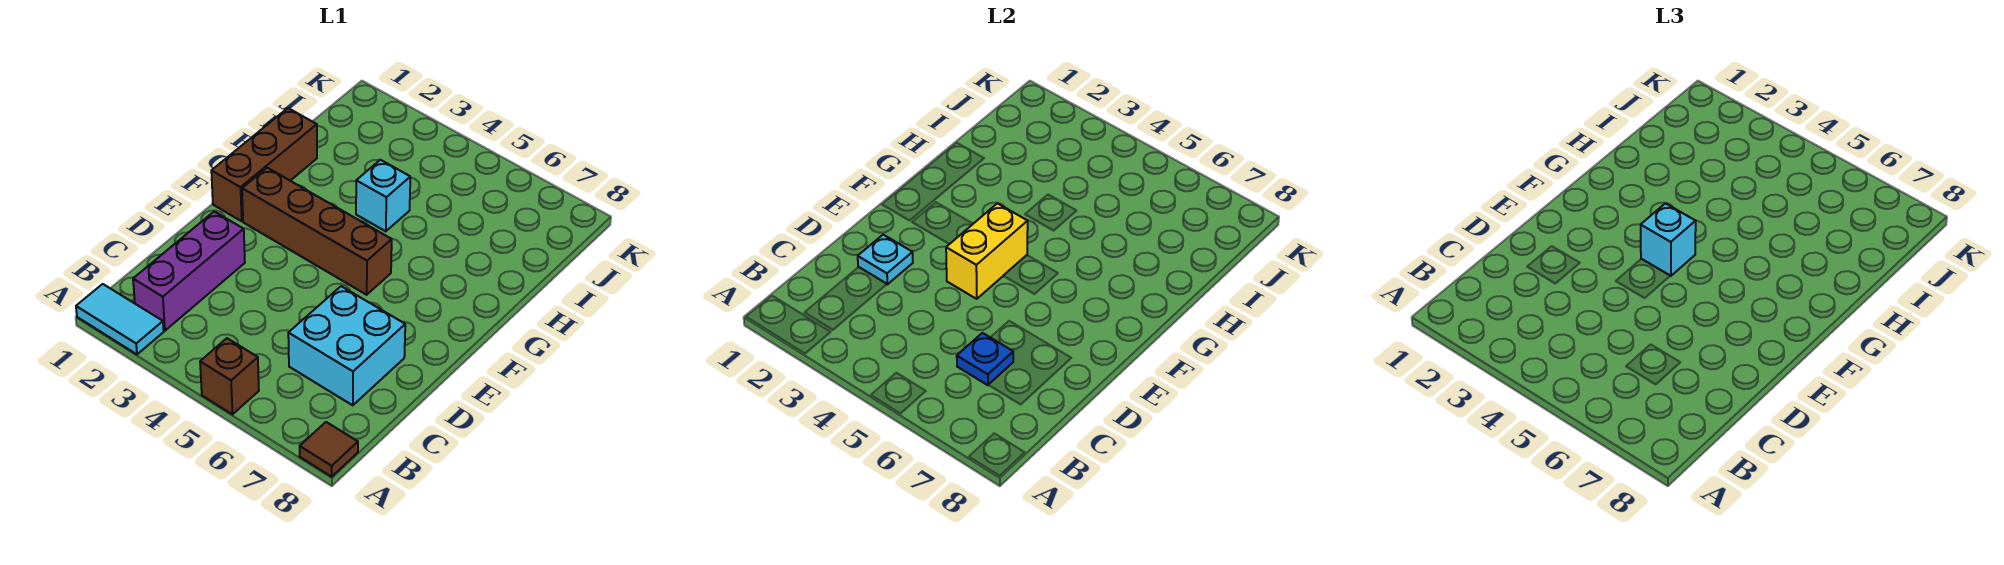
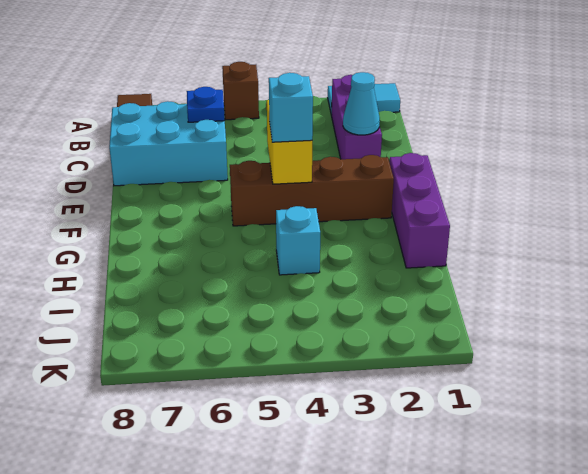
cyan brick C6:D7 level 1 -> cyan brick C6:D8 level 1
cyan plate D2 level 2 -> cyan cone D2 level 2
brown brick F1:H1 level 1 -> purple brick F1:H1 level 1

